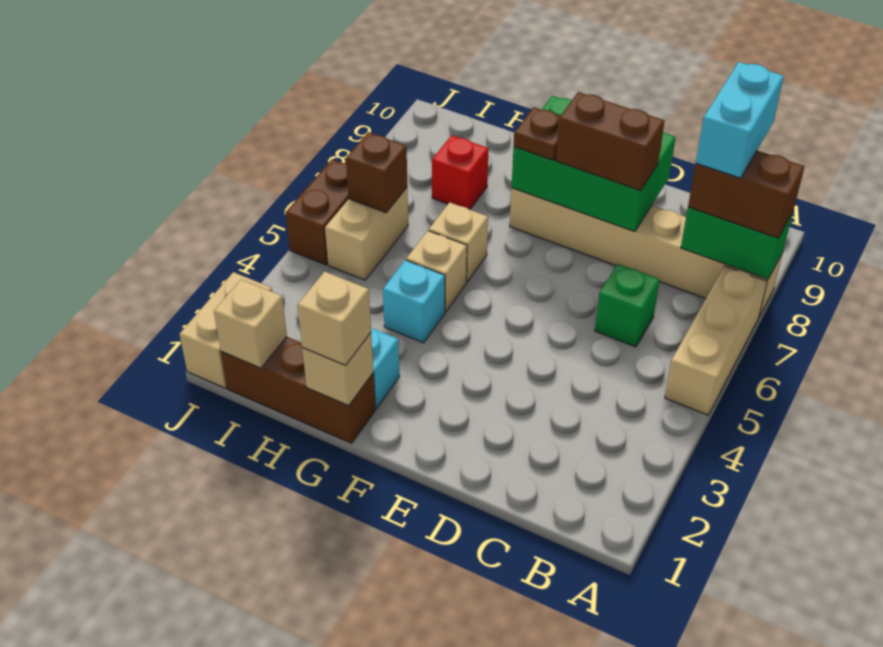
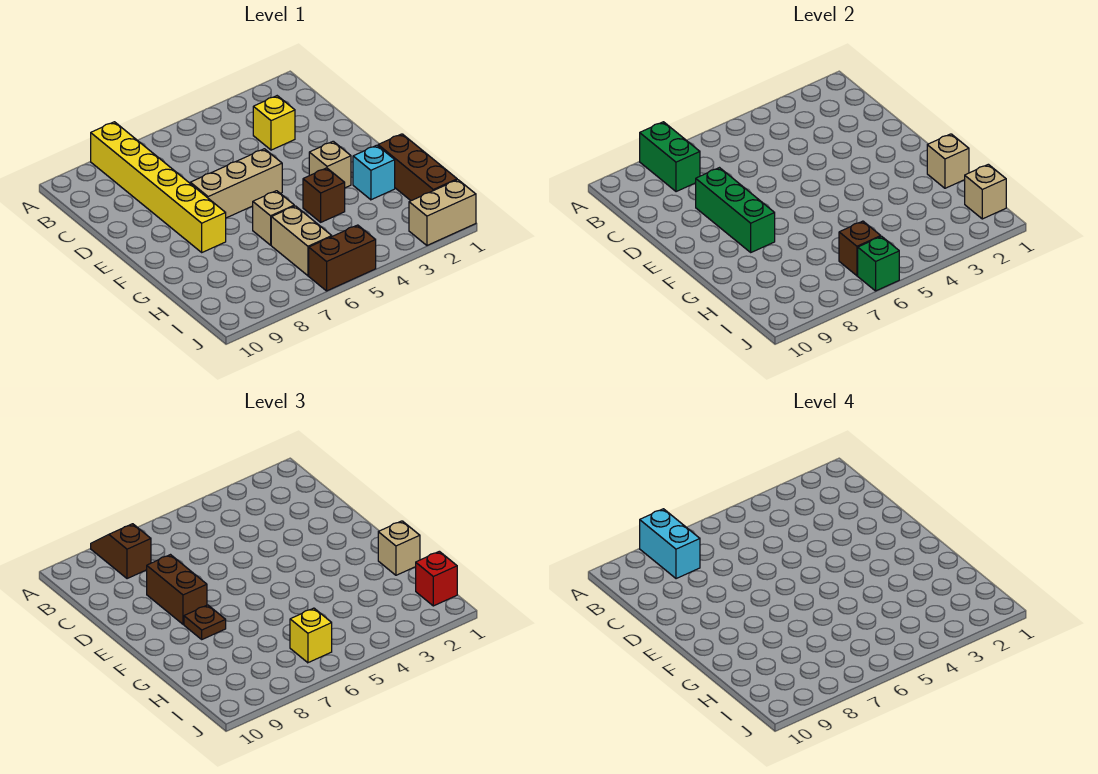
tan brick A5:A7 level 1 -> tan brick E5:E7 level 1
tan brick A8:F8 level 1 -> yellow brick A8:F8 level 1
brown brick A8:B8 level 3 -> brown slope A8:B8 level 3 top B
cyan brick B8:B9 level 4 -> cyan brick A8:B8 level 4
none -> yellow brick C3 level 1
green brick C6 level 1 -> green brick J6 level 2
green brick D8:F9 level 2 -> green brick D8:F8 level 2
cyan brick G4 level 1 -> brown brick G4 level 1
tan brick G5 level 1 -> tan brick F3 level 1
red brick H8 level 1 -> red brick I1 level 3
tan brick I5:I6 level 1 -> tan brick H6:I6 level 1
none -> yellow brick I6 level 3

